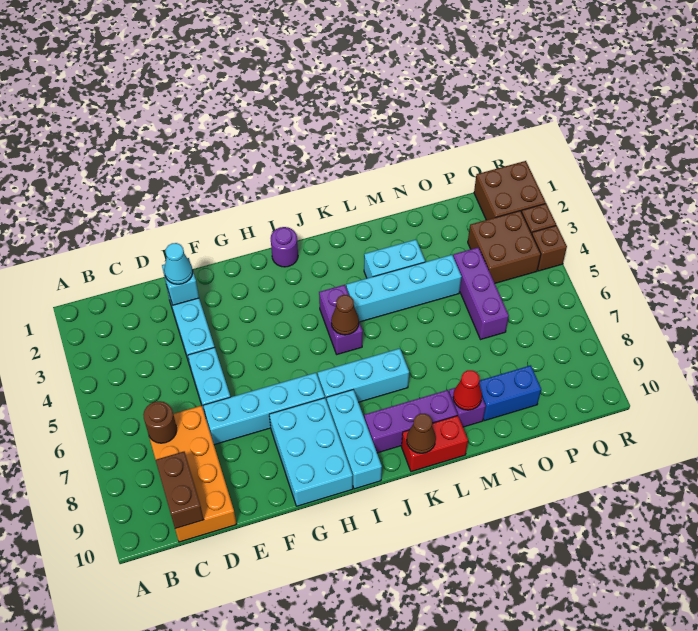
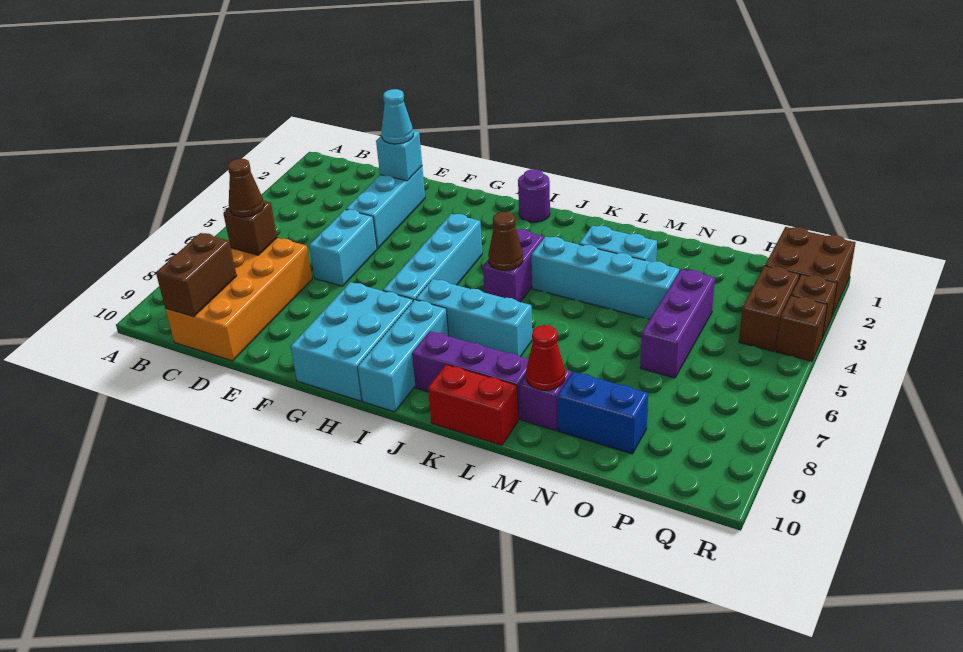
brown round brick C7 level 2 -> brown brick C7 level 2
cyan brick E7:H7 level 1 -> cyan brick H4:H7 level 1
brown cone K10 level 2 -> brown cone C7 level 3
brown brick P3:Q4 level 1 -> brown brick Q3:Q4 level 1

